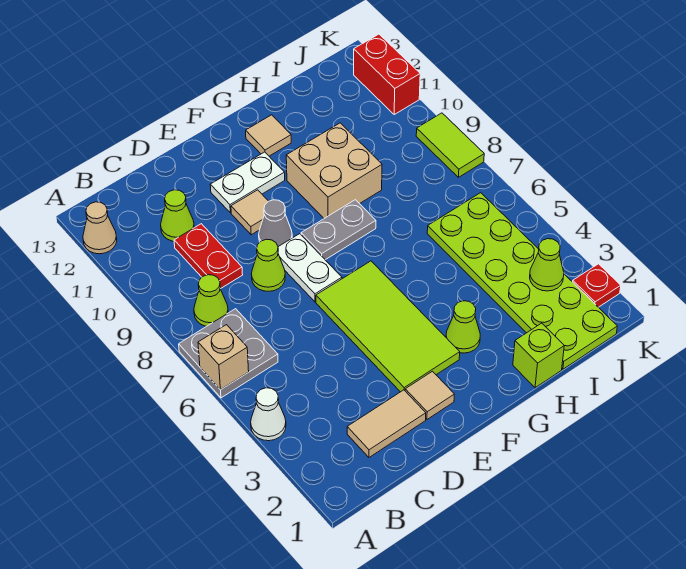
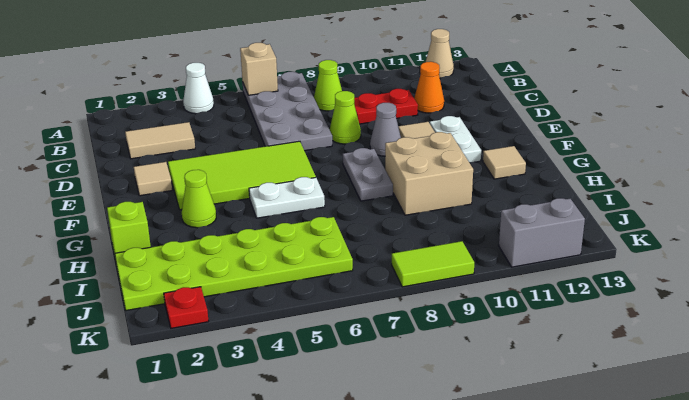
grey plate A6:B7 level 1 -> grey plate A6:D7 level 1
tan tile C2:D2 level 1 -> tan tile C2:C3 level 1
lime cone C11 level 1 -> orange cone C11 level 1
white plate E7:E8 level 1 -> white plate G5:G6 level 1
lime cone J3 level 2 -> none
red brick K11:K12 level 1 -> grey brick K11:K12 level 1

